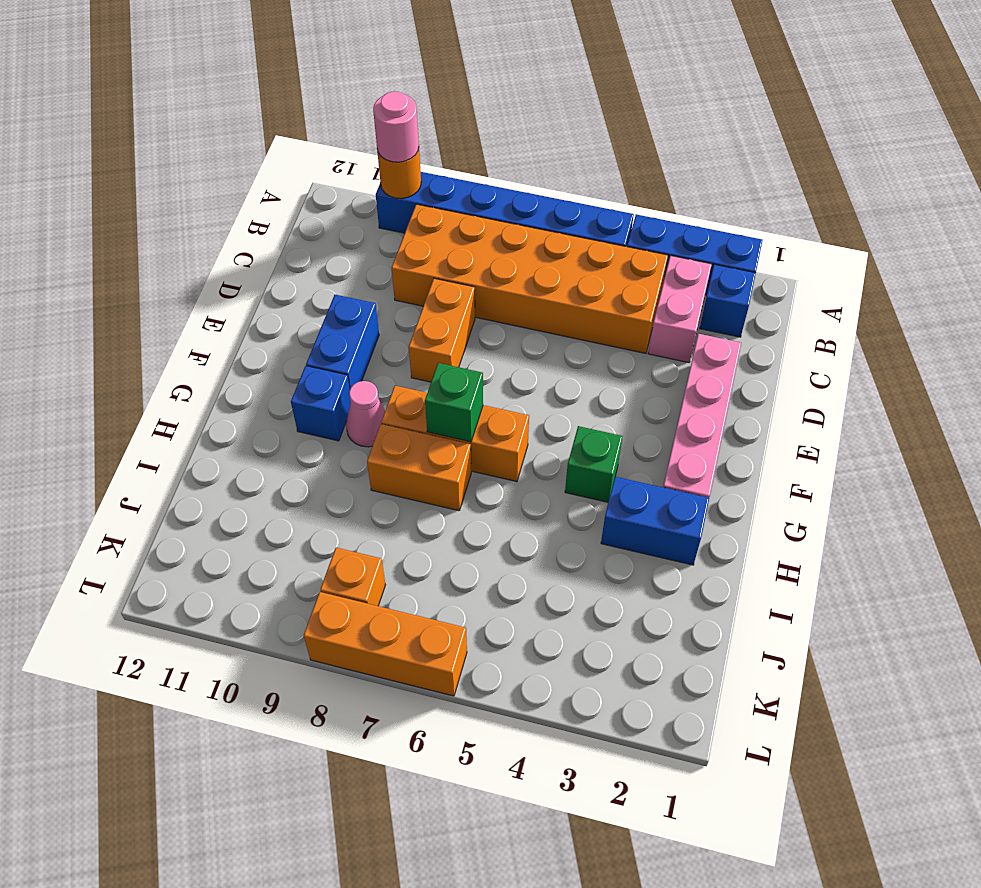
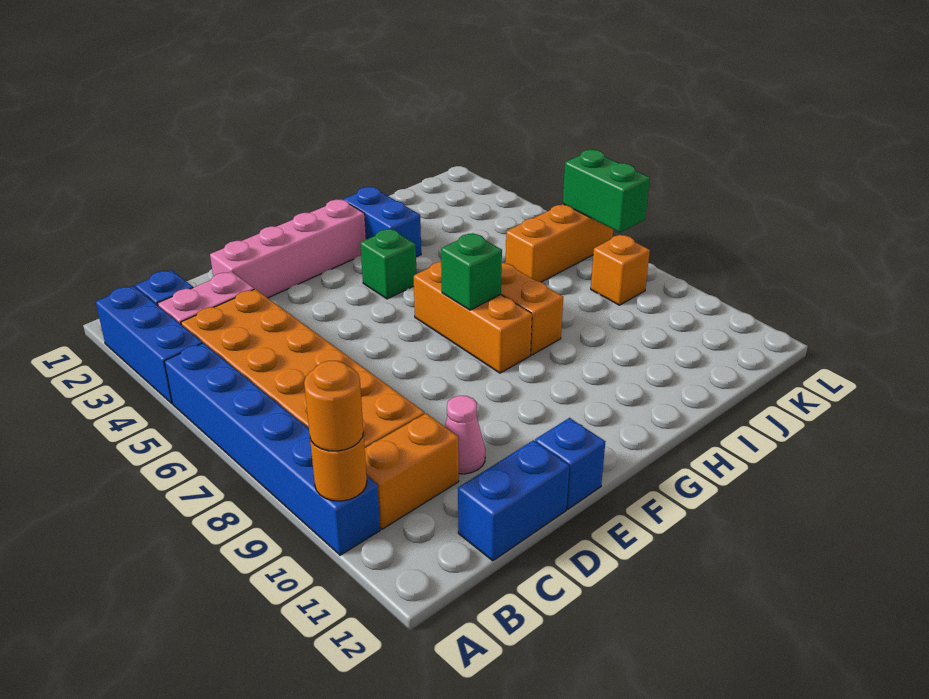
pink round brick A10 level 3 -> orange round brick A10 level 3
orange brick D8:E8 level 1 -> orange brick B10:C10 level 1
blue brick E10:F10 level 1 -> blue brick C12:D12 level 1
pink cone G9 level 1 -> pink cone D10 level 1
blue brick G10 level 1 -> blue brick E12 level 1
orange brick L6:L8 level 1 -> orange brick J6:L6 level 1
none -> green brick L6:L7 level 2

